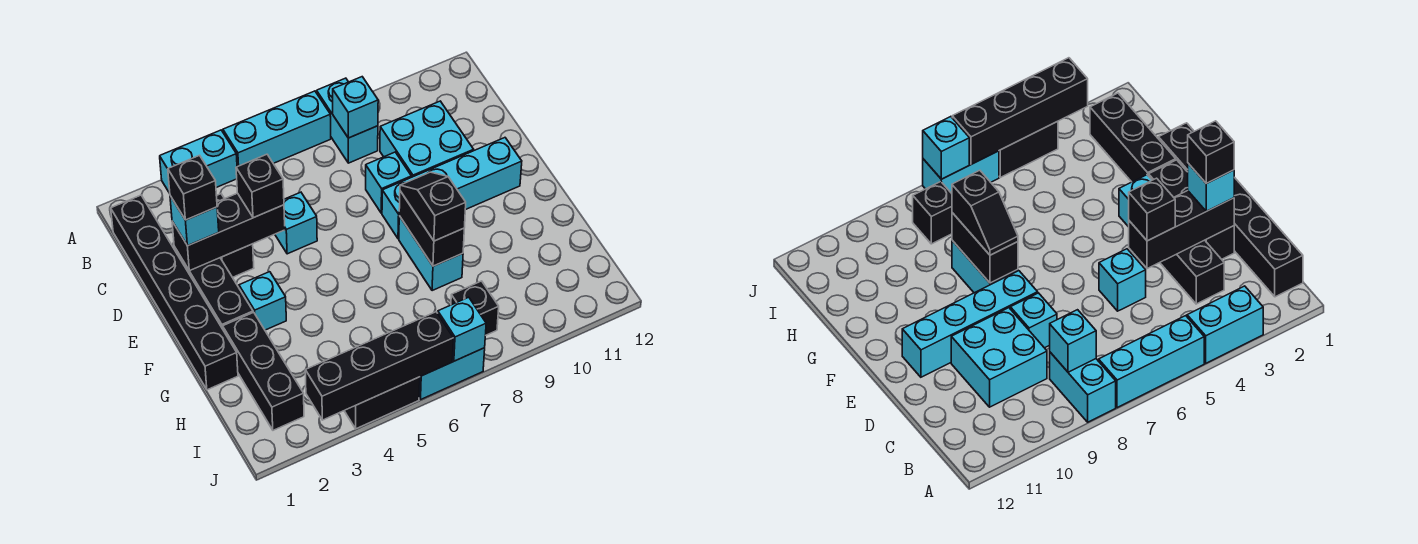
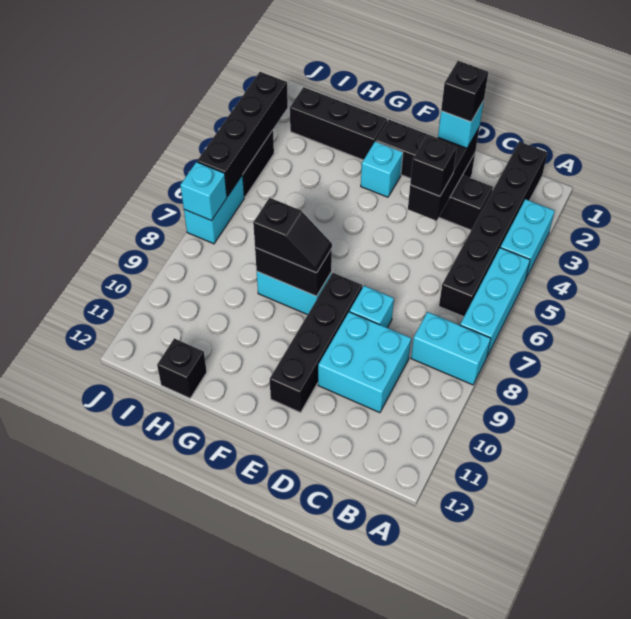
black brick B1:G1 level 1 -> black brick B1:B6 level 1
cyan brick B8 level 2 -> none
cyan brick D5 level 1 -> none
cyan brick E8:E11 level 1 -> black brick E8:E11 level 1
black brick I8 level 1 -> black brick H12 level 1

